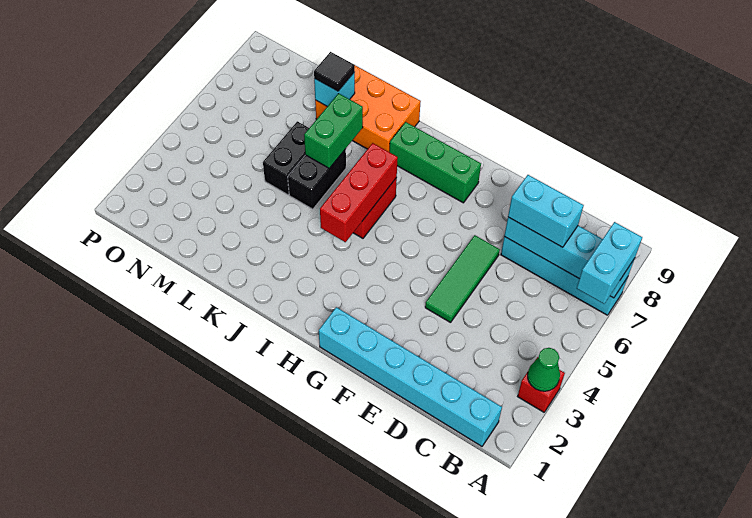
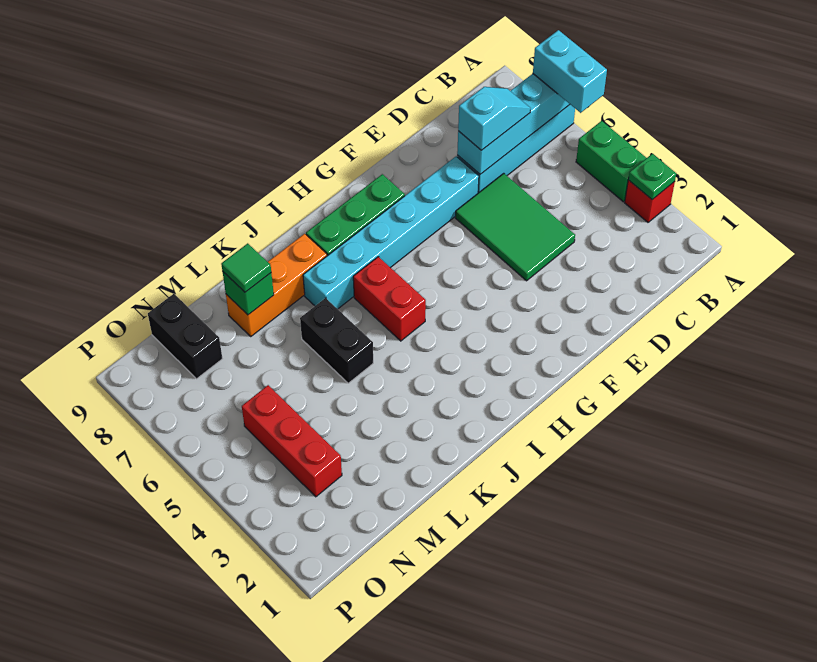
green cone A3 level 2 -> green plate A3 level 2
cyan brick B1:G1 level 1 -> cyan brick E7:J7 level 1
cyan brick C7:D7 level 3 -> cyan slope C7:D7 level 3 top D
green tile E4:E6 level 1 -> green tile D4:E6 level 1
red brick I4:I6 level 2 -> red brick N3:N5 level 1
orange brick J8:L9 level 1 -> orange brick J8:L8 level 1
green brick K6:K7 level 2 -> green brick A4:A5 level 1
black brick L5:L6 level 1 -> black brick N8:N9 level 1
cyan brick L8 level 2 -> green brick L8 level 2
black tile L8 level 3 -> green tile L8 level 3

